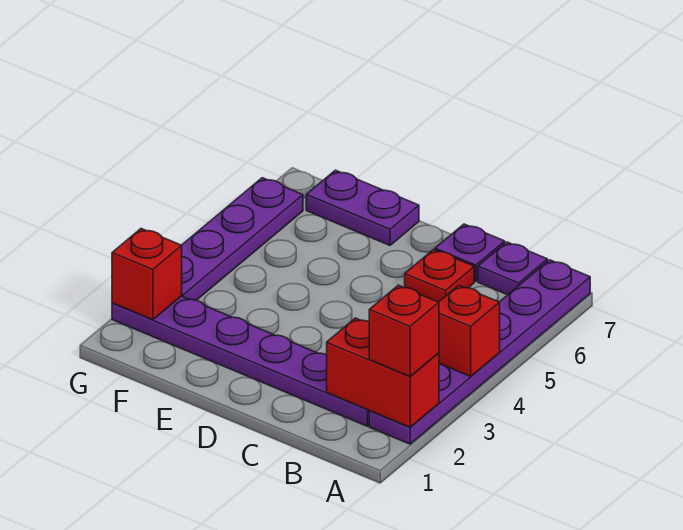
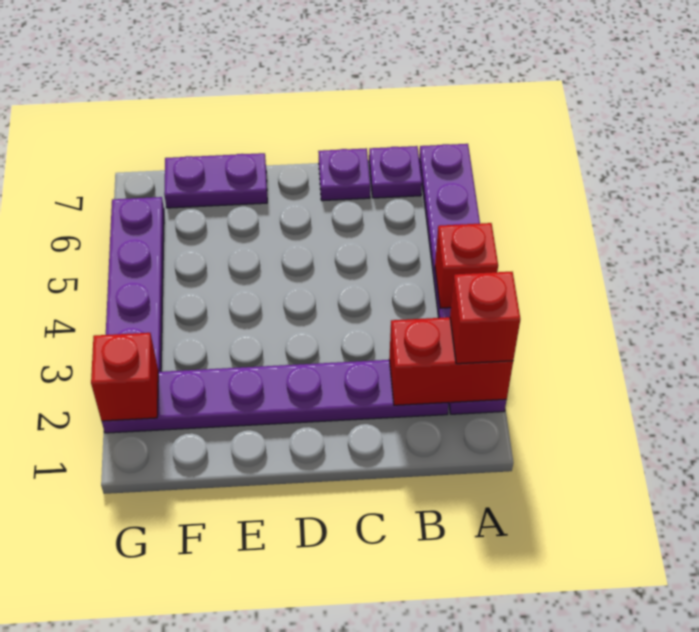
red plate C6 level 1 -> none

